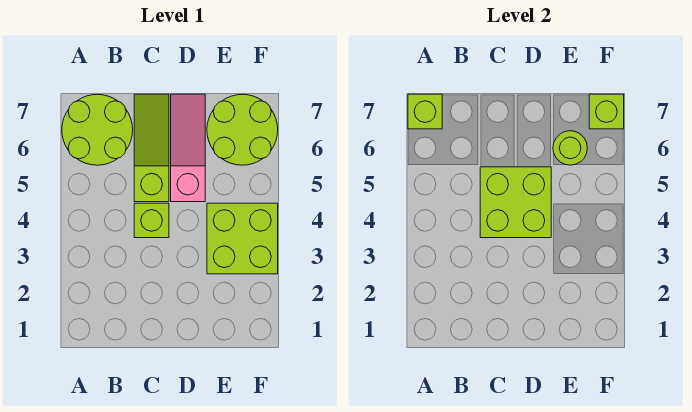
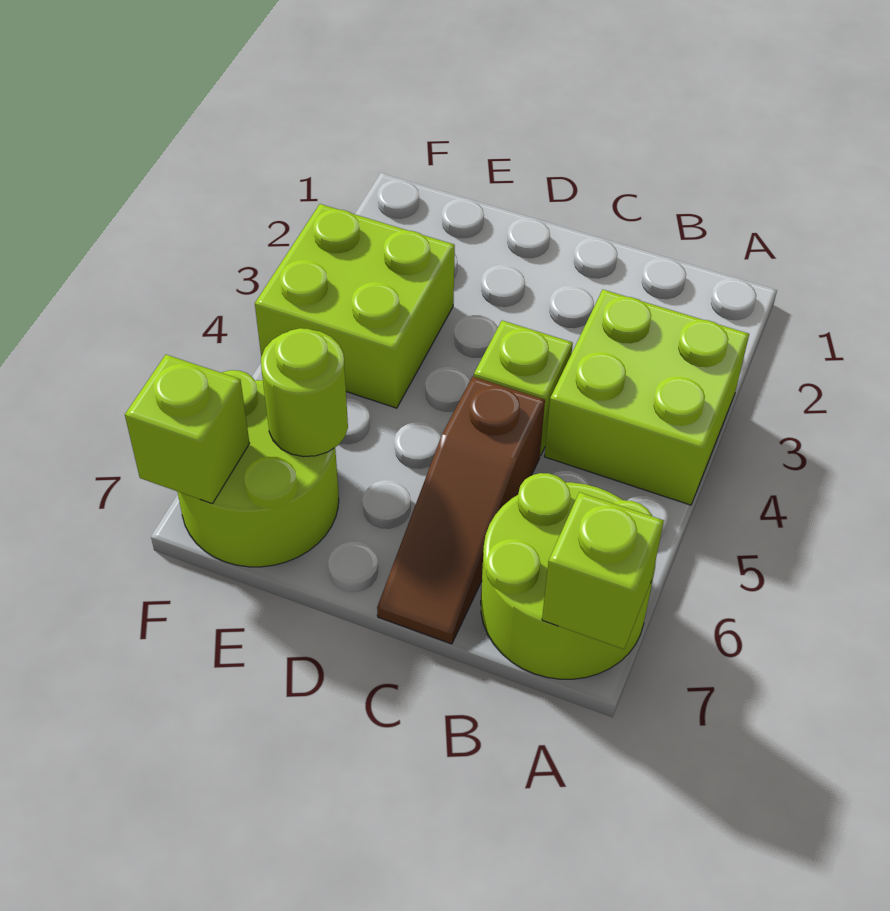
lime brick C4:D5 level 2 -> lime brick A3:B4 level 1
lime slope C5:C7 level 1 top 5 -> brown slope C5:C7 level 1 top 5
pink slope D5:D7 level 1 top 5 -> none

